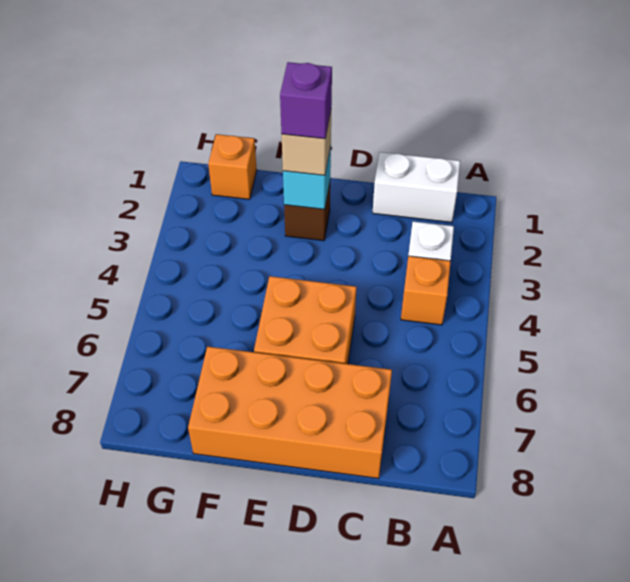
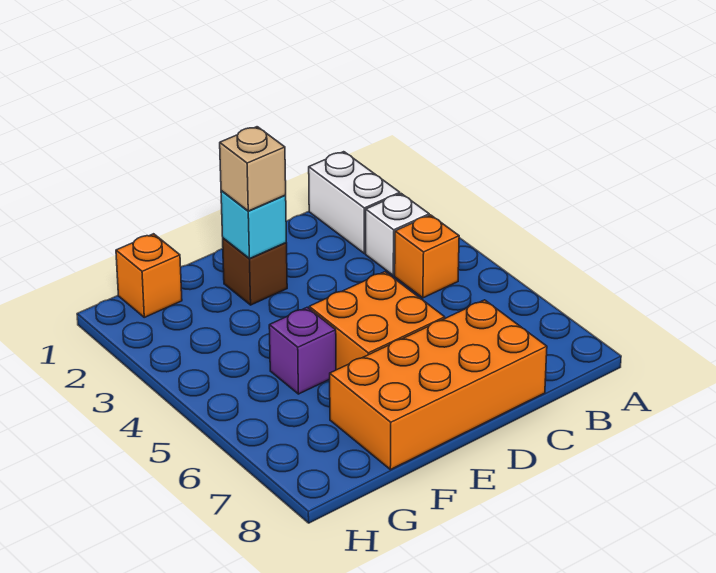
white brick B1:C1 level 1 -> white brick B1:B2 level 1
purple brick E2 level 4 -> purple brick F5 level 1

